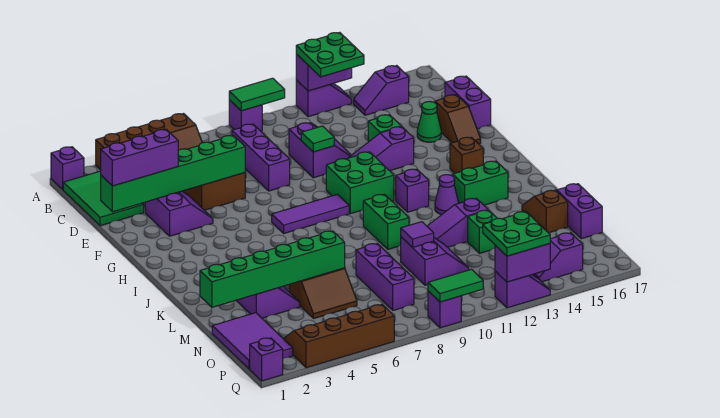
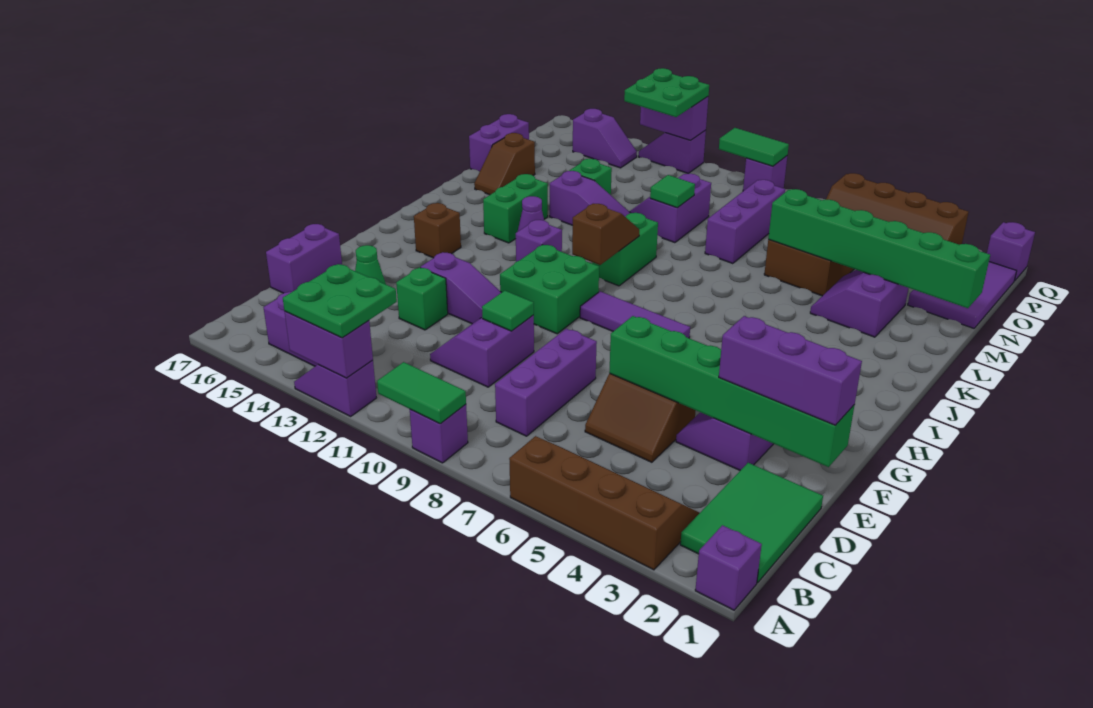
brown slope E16:F16 level 1 top E -> brown slope I10:J10 level 2 top I
green brick J14:J15 level 1 -> green brick J14:K14 level 1
purple tile M10 level 2 -> green tile M10 level 2

